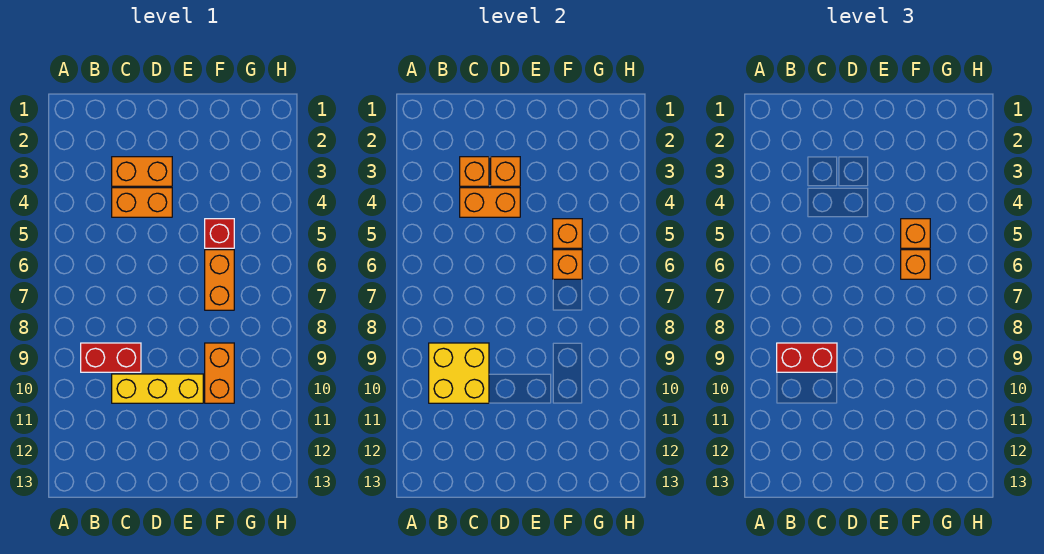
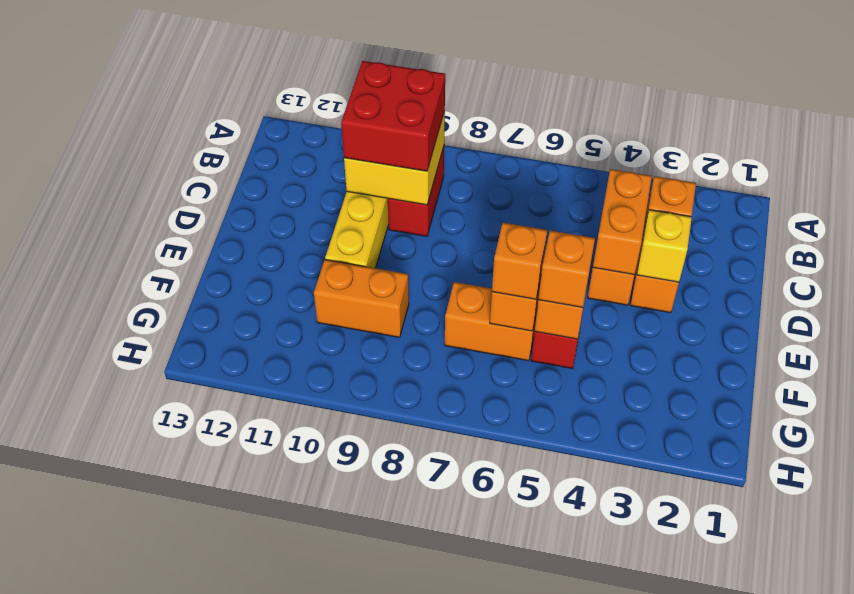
red brick B9:C9 level 3 -> red brick B9:C10 level 3
orange brick D3 level 2 -> yellow brick D3 level 2

